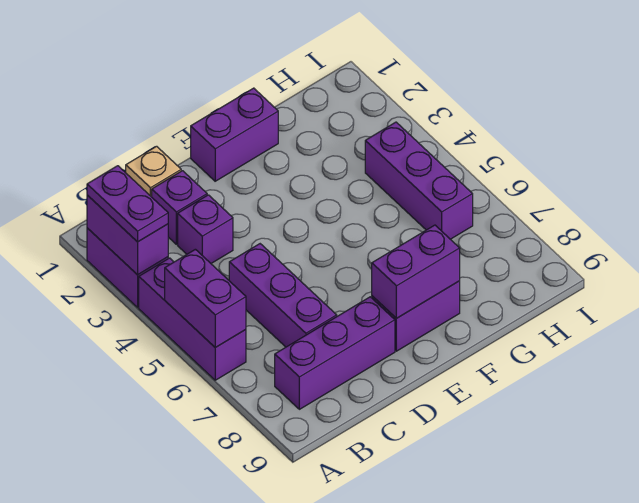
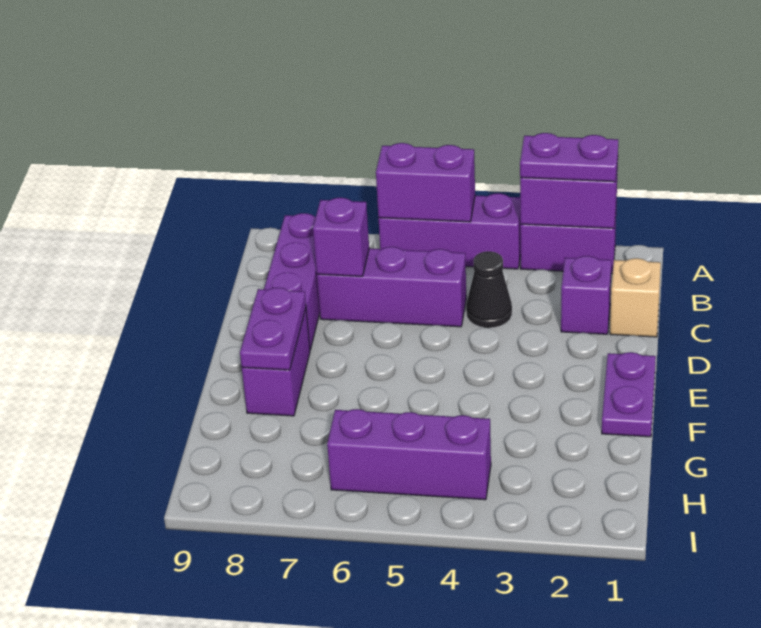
purple brick C3 level 1 -> purple brick C7 level 2
none -> black cone C4 level 1
purple brick E1:F1 level 1 -> purple plate E1:F1 level 1
purple brick E8:F8 level 2 -> purple plate E8:F8 level 2

